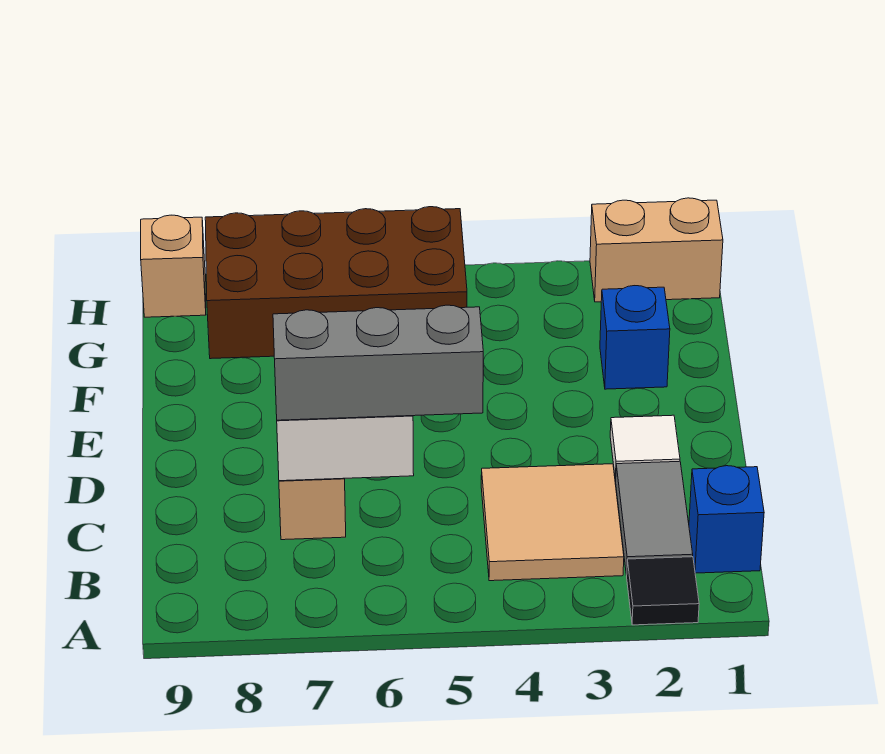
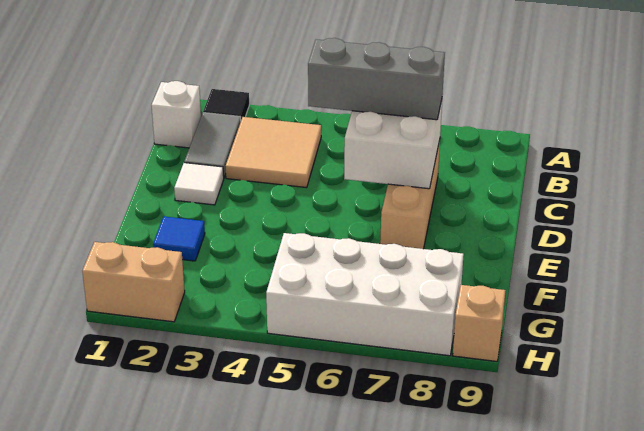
blue brick B1 level 1 -> white brick B1 level 1
blue brick F2 level 1 -> blue tile F2 level 1
brown brick G5:H8 level 1 -> white brick G5:H8 level 1

